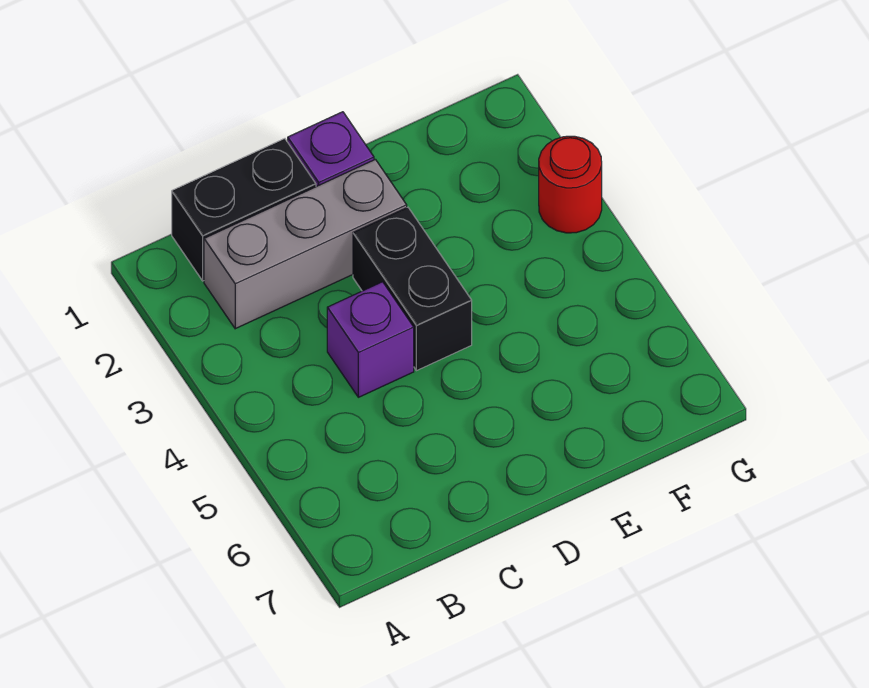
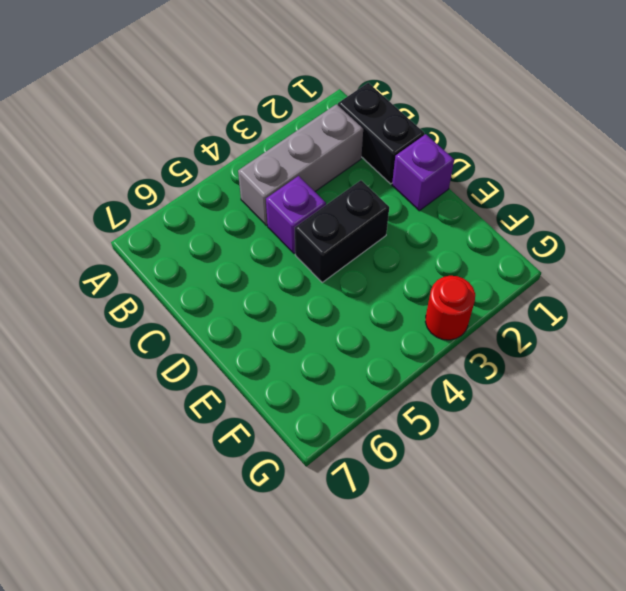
grey brick B2:D2 level 1 -> grey brick B2:B4 level 1

